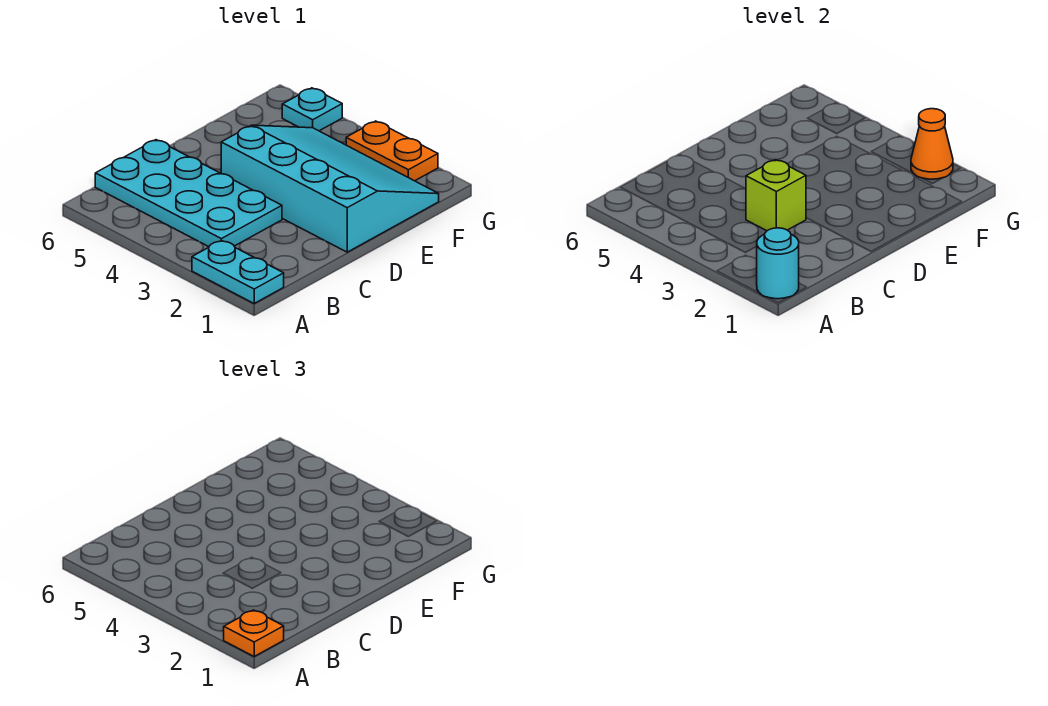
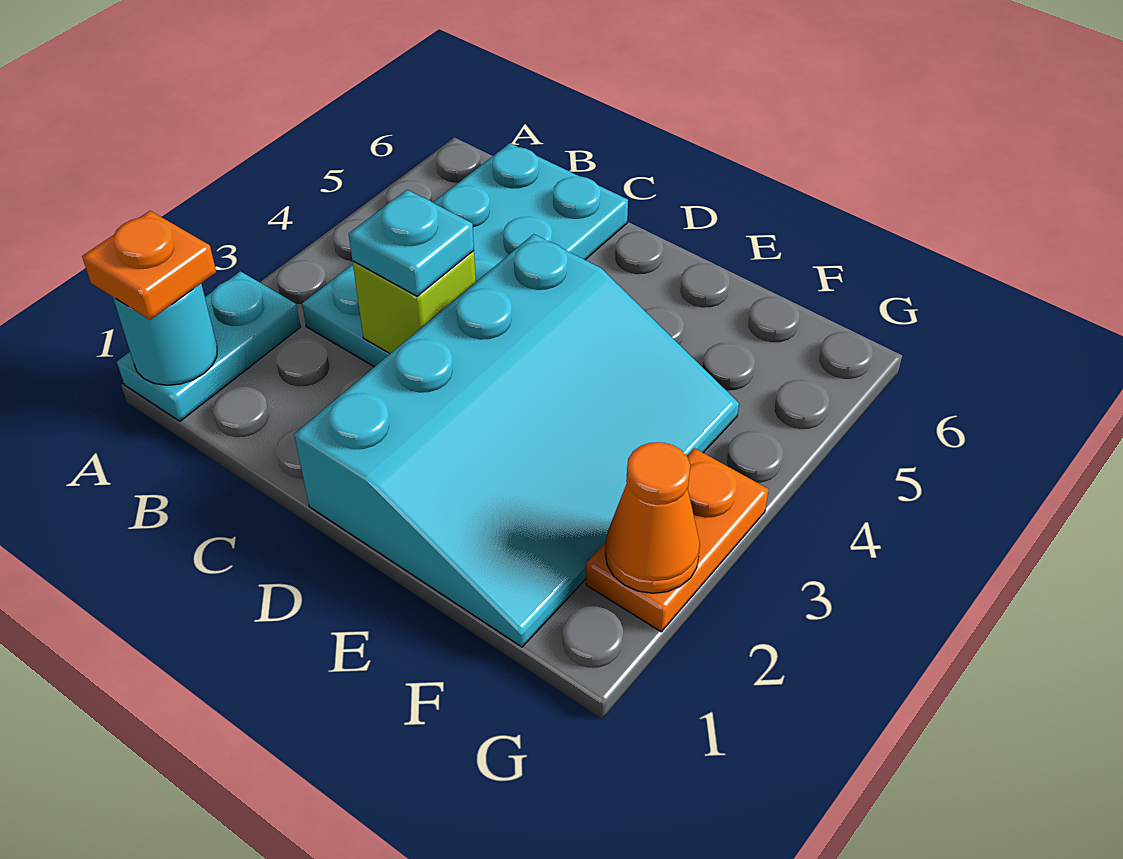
cyan plate G5 level 1 -> cyan plate C3 level 3

